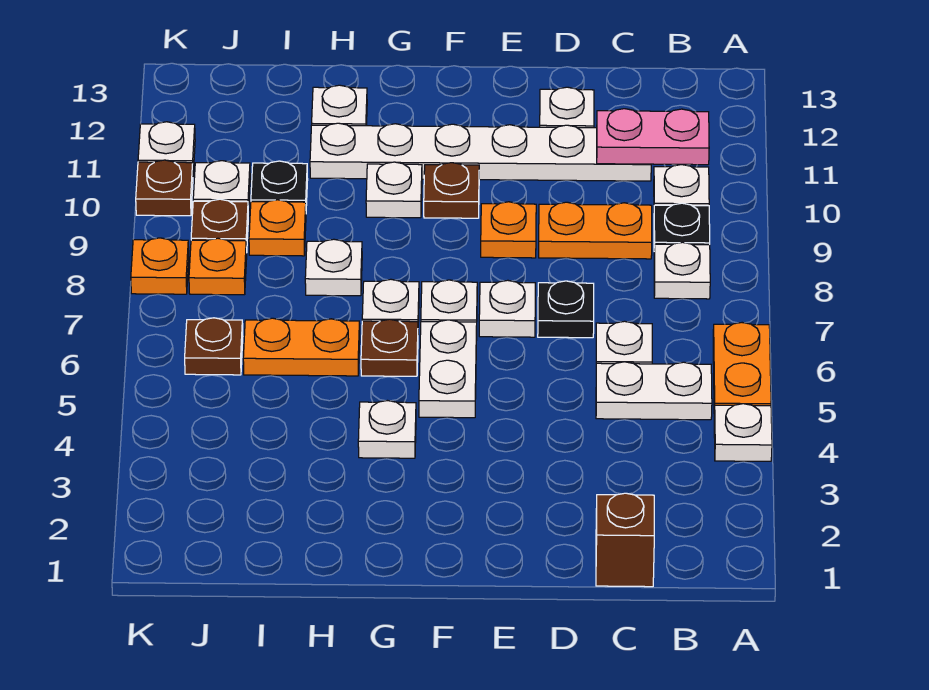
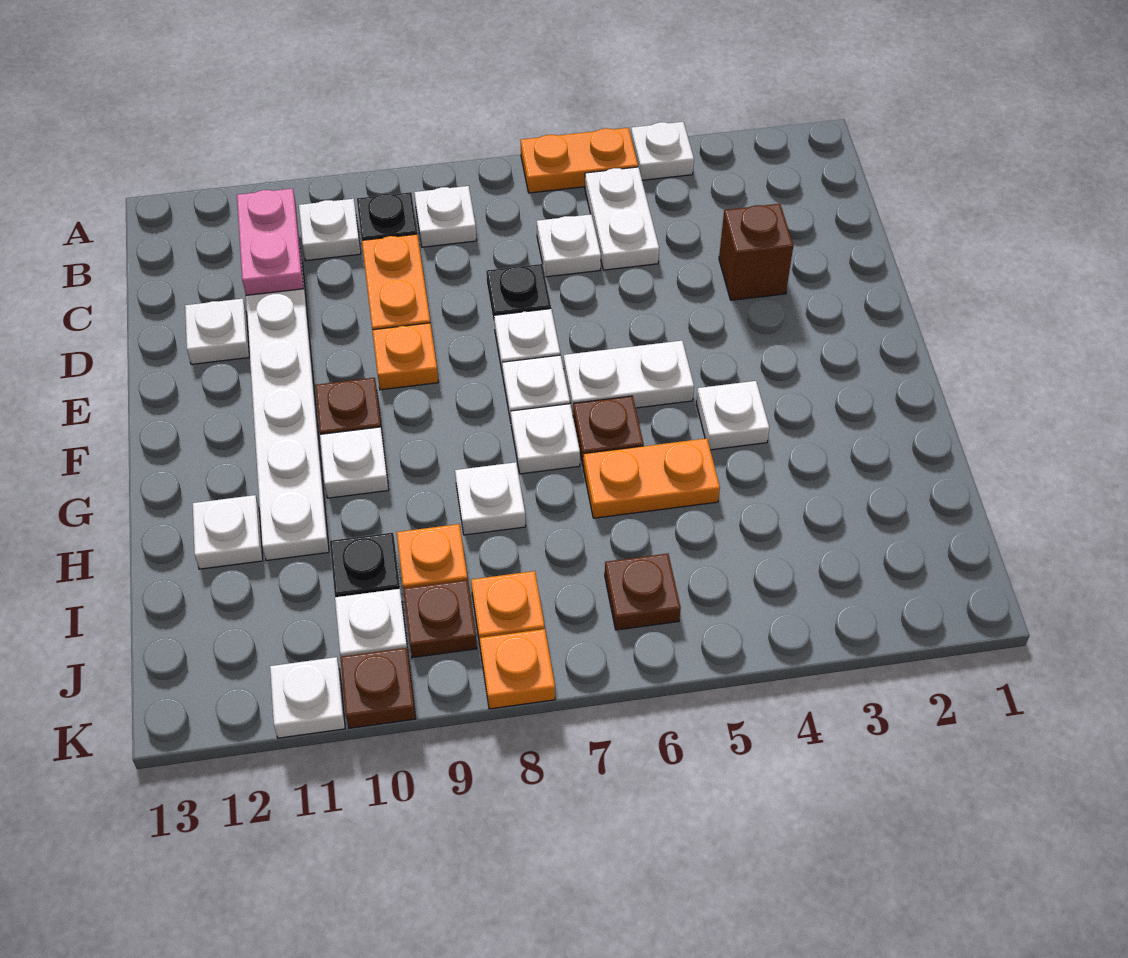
brown brick C1 level 1 -> brown brick D3 level 1
orange plate H6:I6 level 1 -> orange plate H5:H6 level 1

